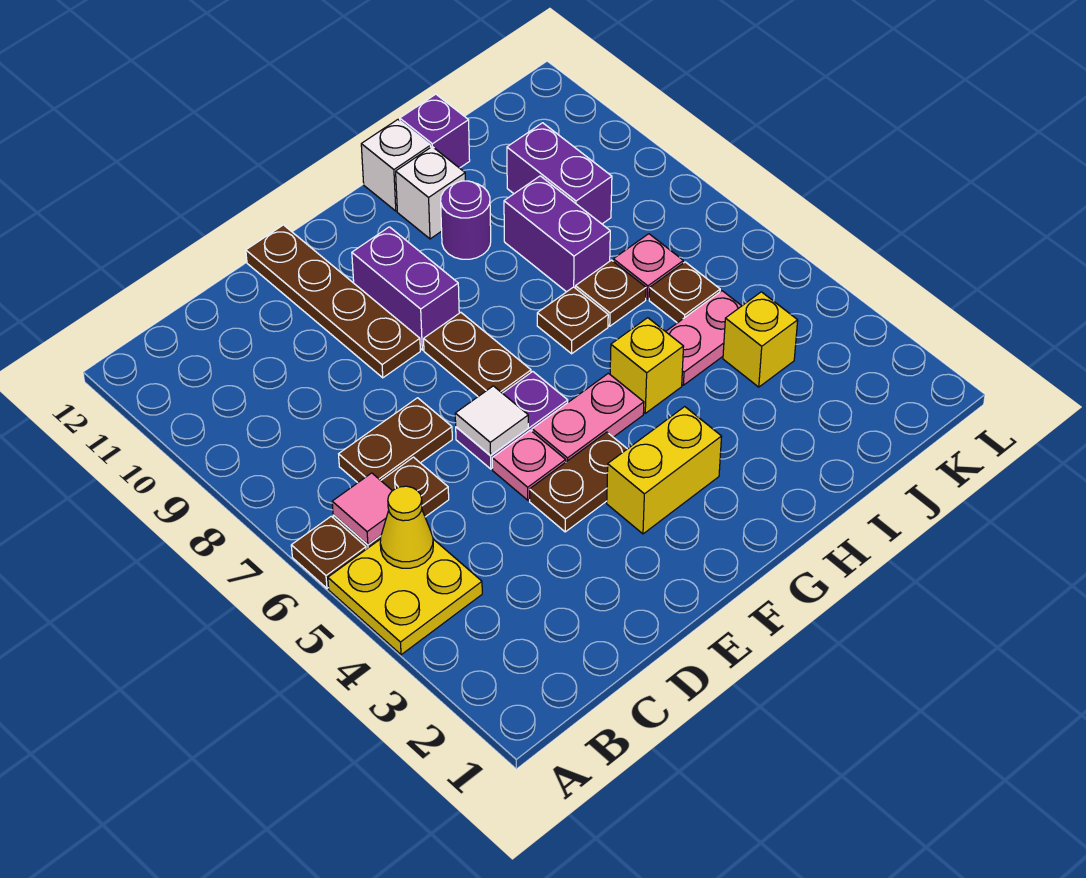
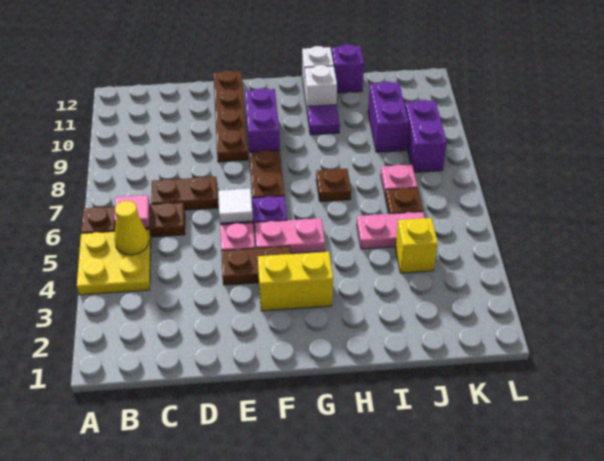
yellow brick H5 level 1 -> none
purple round brick H10 level 1 -> purple tile H10 level 1
brown plate I7 level 1 -> none
purple brick I8:I9 level 1 -> purple brick K8:K9 level 1

